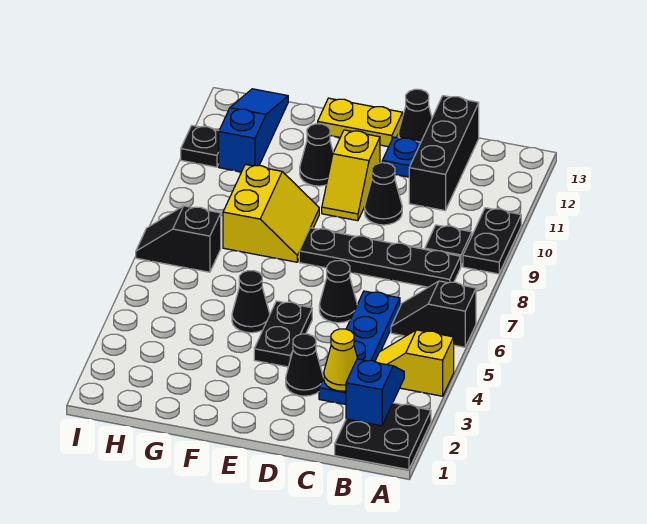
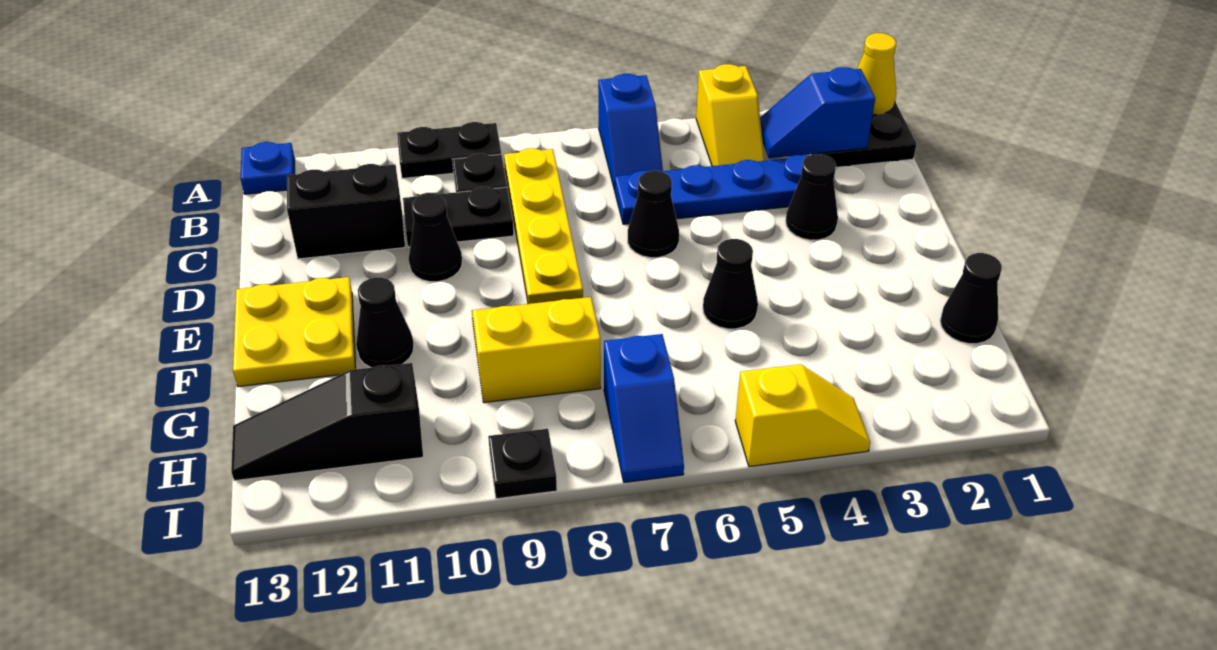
black slope A6:B6 level 1 top A -> blue slope A6:B6 level 1 top A
black plate B8:E8 level 1 -> yellow plate B8:E8 level 1
yellow cone C3 level 2 -> yellow cone A1 level 2
black brick C11:C13 level 1 -> black brick C11:C12 level 1
blue plate D12 level 1 -> blue plate A13 level 1
black cone D13 level 1 -> black cone G1 level 1
black plate E4:E5 level 1 -> black plate C9:C10 level 1
yellow slope E10:E11 level 1 top 11 -> yellow slope I4:I5 level 1 top 5
yellow plate E13:F13 level 1 -> yellow plate E12:F13 level 1
black slope H7:I7 level 1 top H -> blue slope H7:I7 level 1 top H
blue slope H11:H13 level 1 top 11 -> black slope H11:H13 level 1 top 11
black plate I11 level 1 -> black plate I9 level 1

